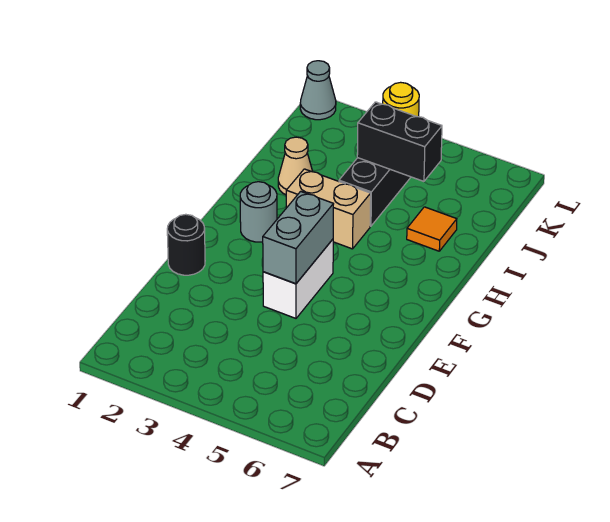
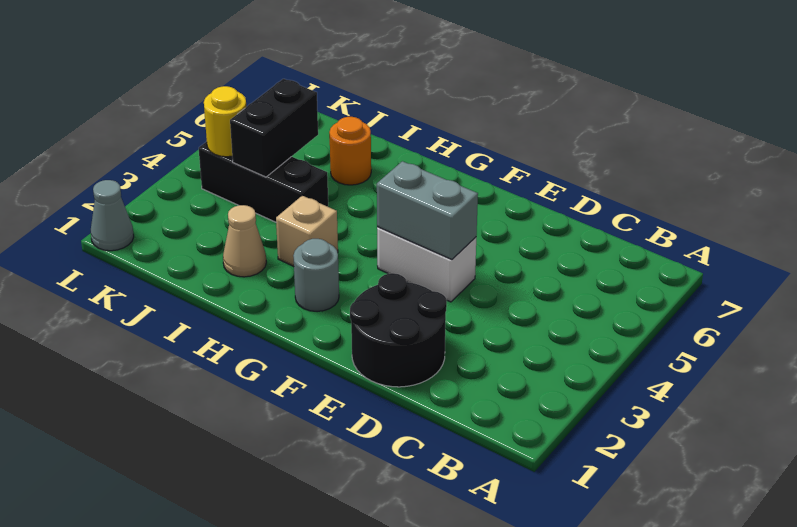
black round brick E1 level 1 -> black round brick D1:E2 level 1
tan brick H3:H4 level 1 -> tan brick H3 level 1
orange tile I6 level 1 -> orange round brick I6 level 1

